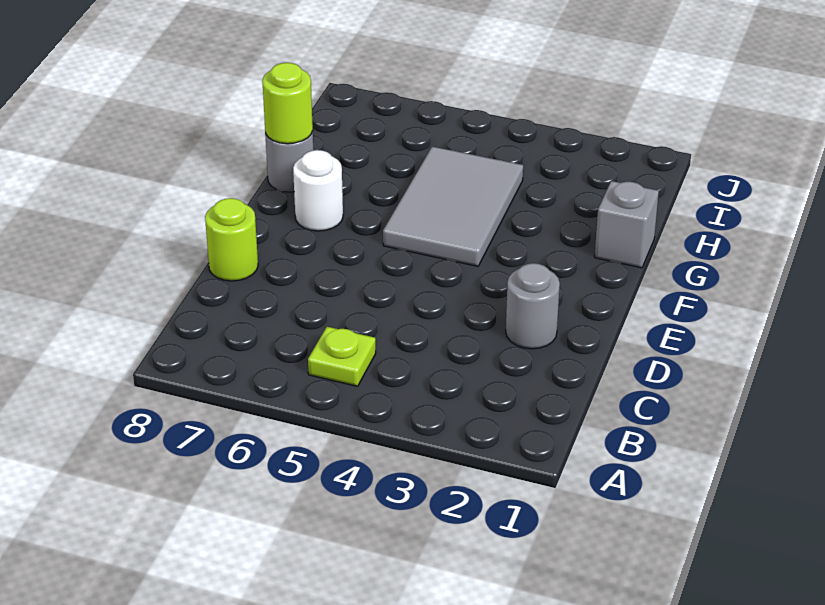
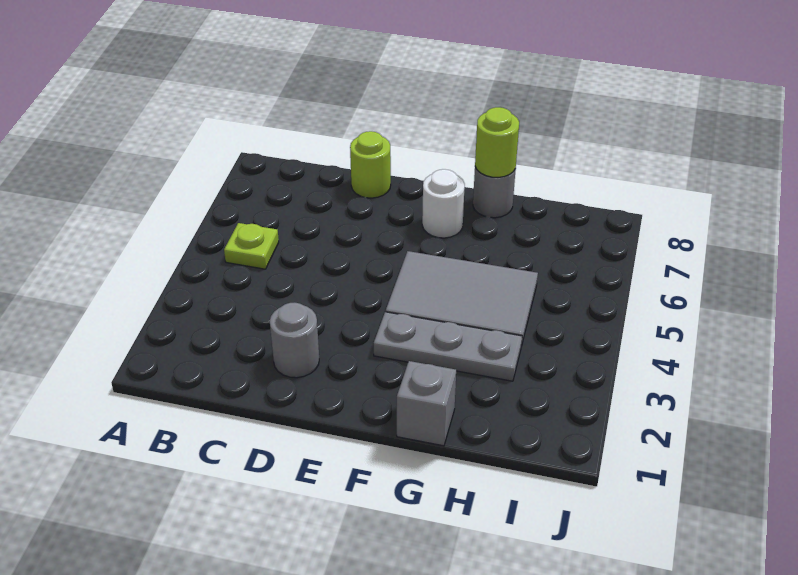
none -> grey plate F3:H3 level 1

